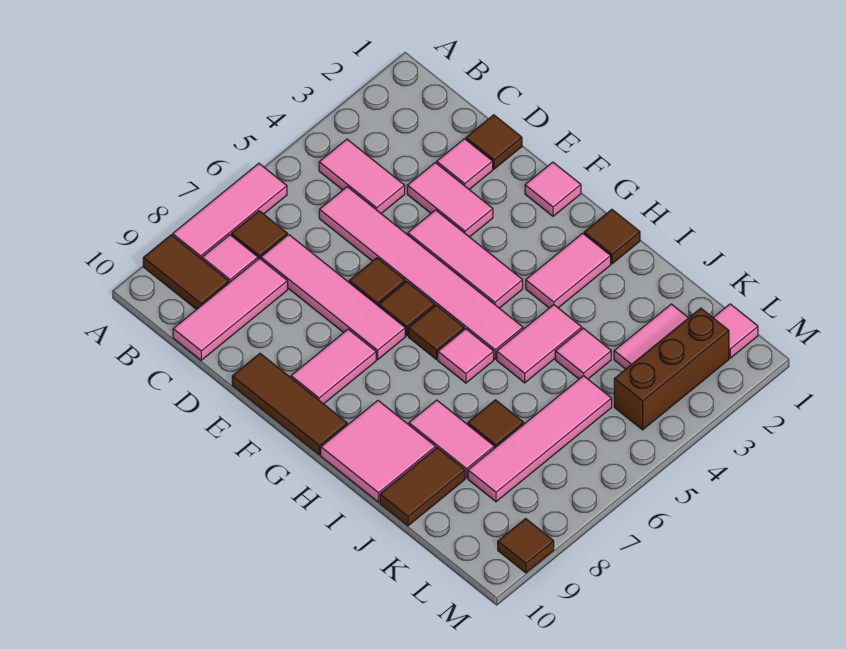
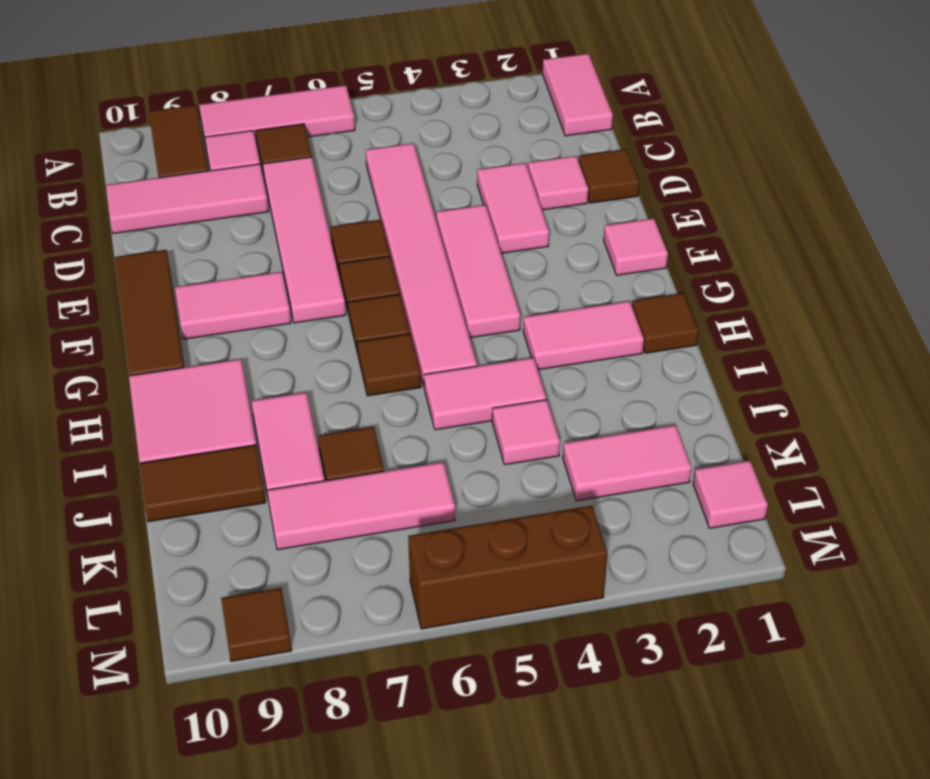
pink tile B4:C4 level 1 -> pink tile A1:B1 level 1
pink tile H6 level 1 -> brown tile H6 level 1
pink tile K5:K8 level 1 -> pink tile K6:K8 level 1
brown brick L2:L4 level 1 -> brown brick M4:M6 level 1

